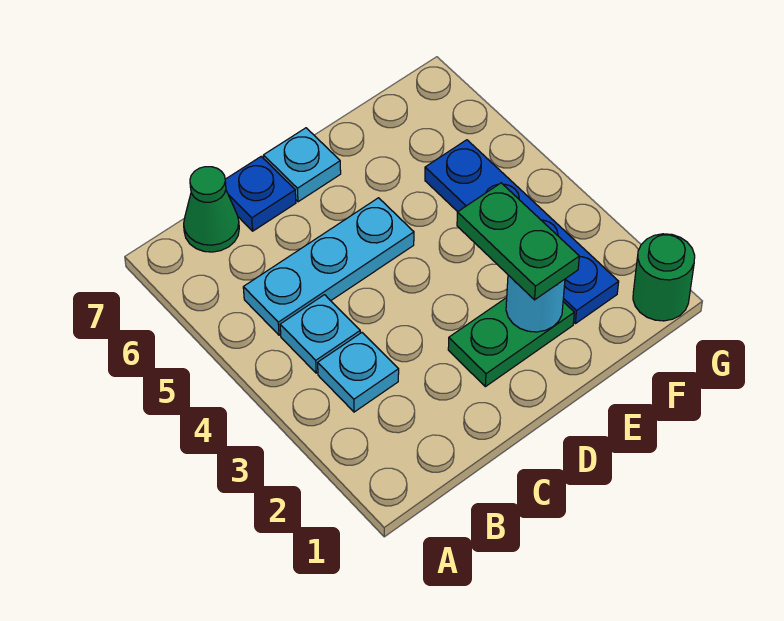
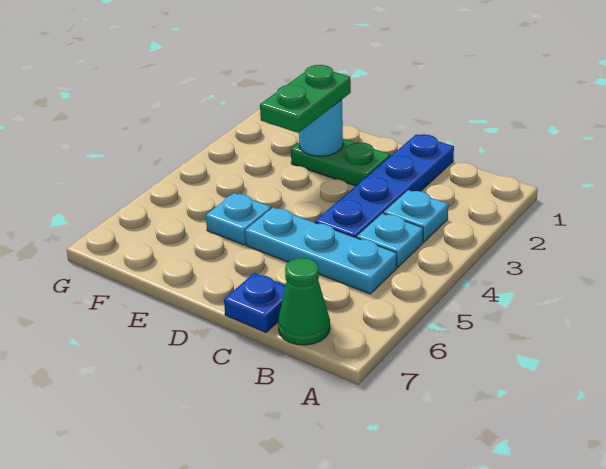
cyan plate D7 level 1 -> cyan plate E5 level 1
blue plate F2:F5 level 1 -> blue plate C1:C4 level 1
green round brick G1 level 1 -> none

